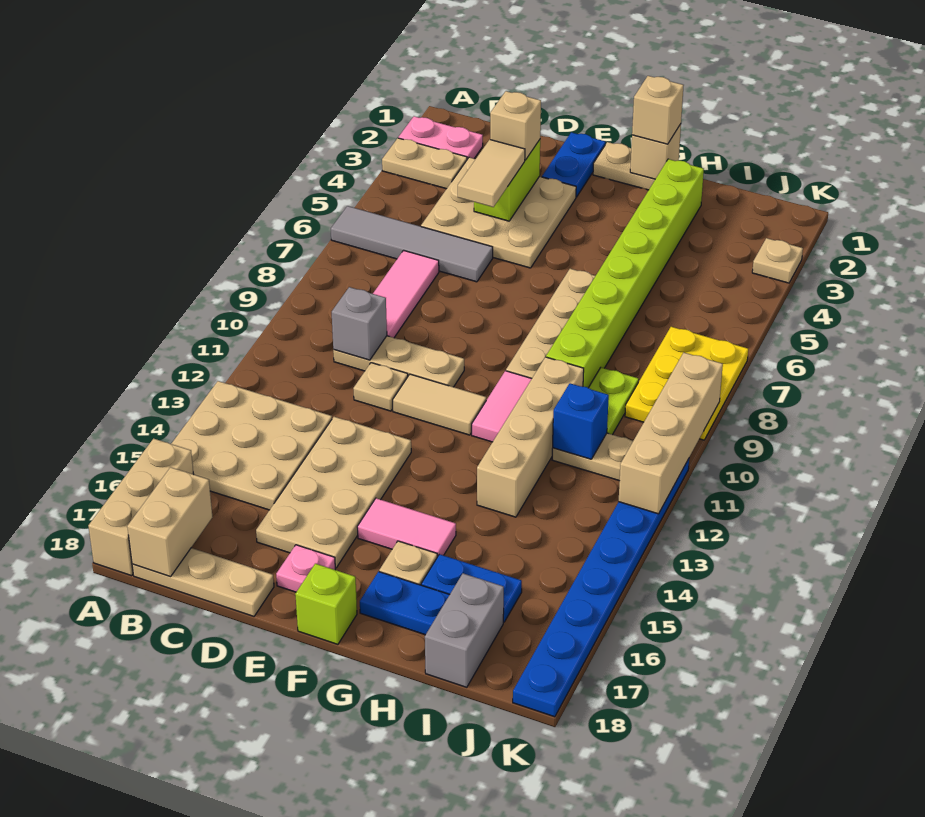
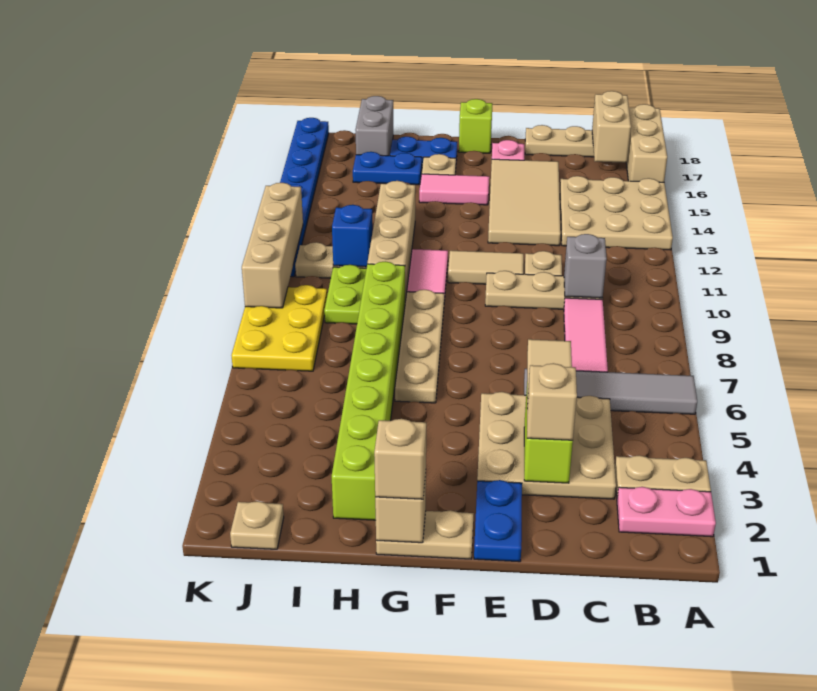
tan plate D13:E16 level 1 -> tan tile D13:E16 level 1
tan plate K3 level 1 -> tan plate J1 level 1

